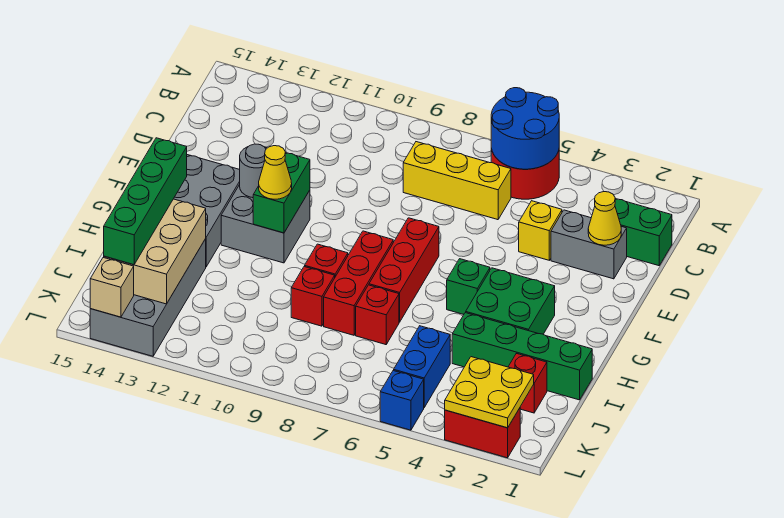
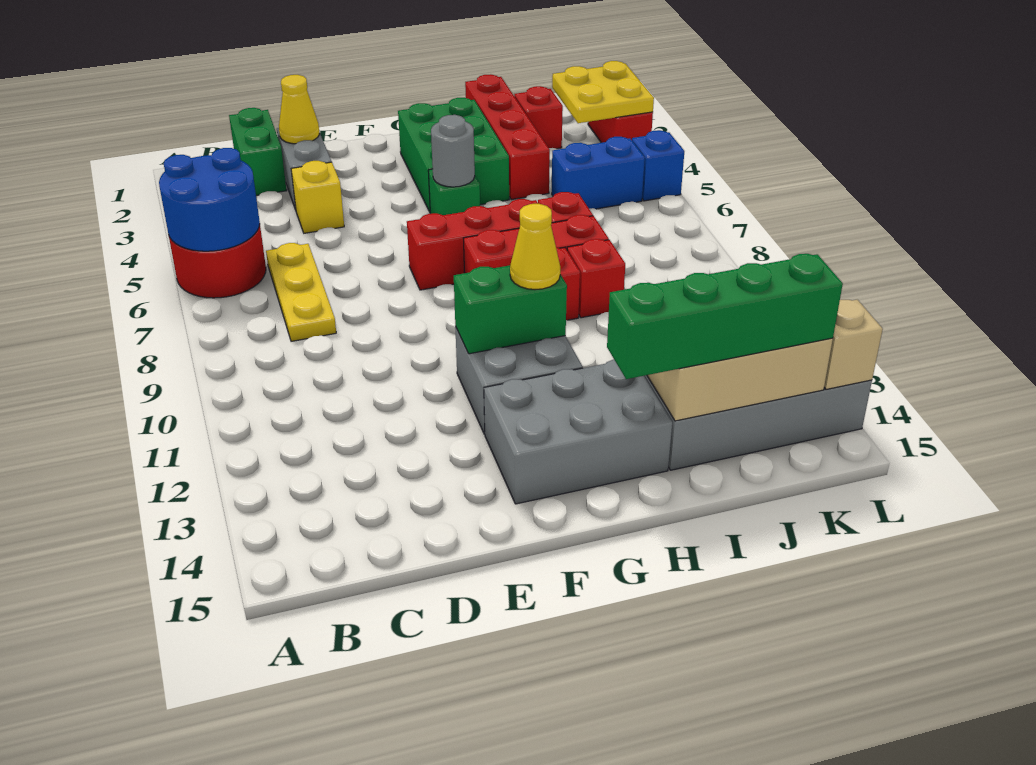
yellow brick C6:C8 level 1 -> yellow plate C6:C8 level 1
grey round brick F12 level 2 -> grey round brick G5 level 2
green brick G3:H4 level 1 -> green brick G2:H4 level 1
green brick I1:I4 level 1 -> red brick I1:I4 level 1

